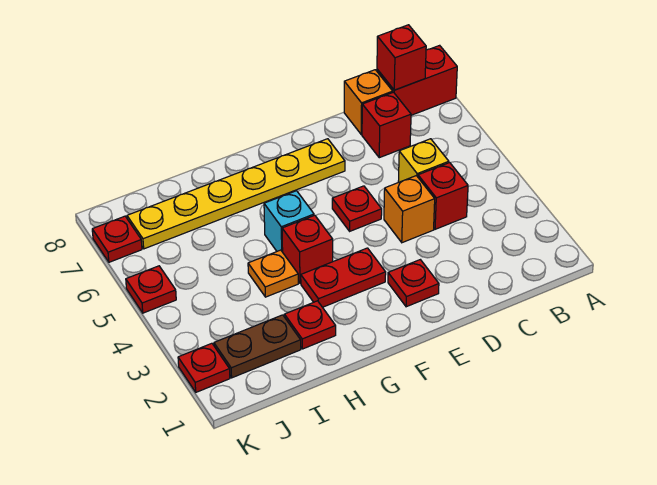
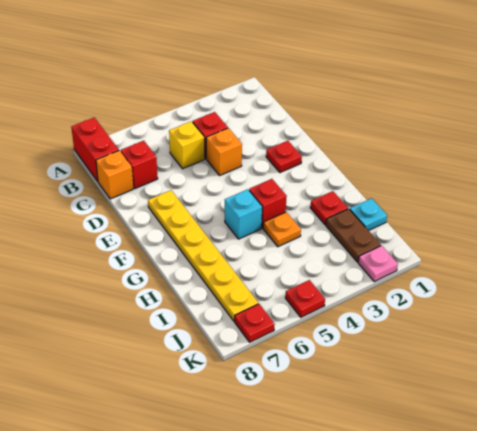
red brick B8 level 2 -> none
red plate E5 level 1 -> none
red plate F3:G3 level 1 -> none
none -> cyan plate I1 level 1
red plate K2 level 1 -> pink plate K2 level 1

